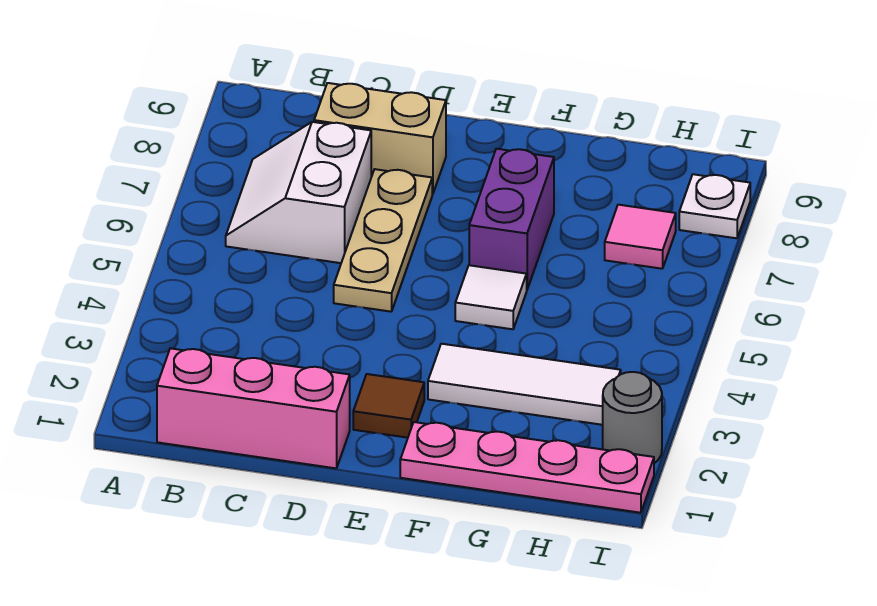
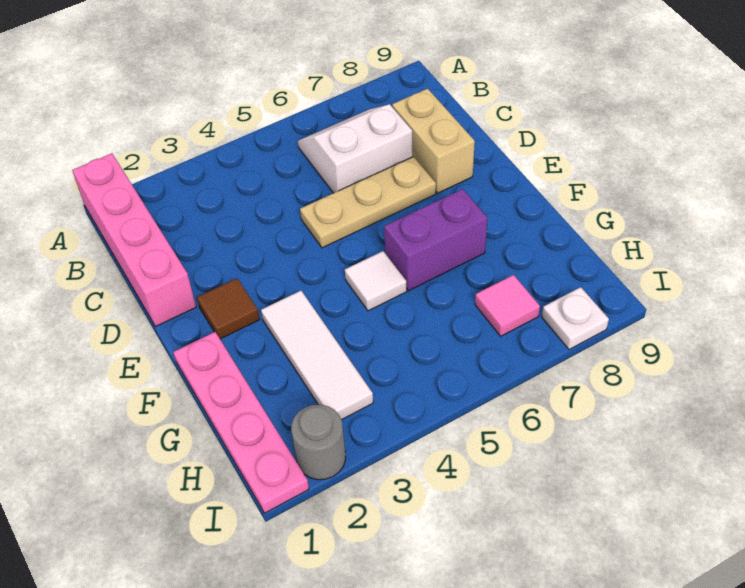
pink brick B1:D1 level 1 -> pink brick A1:D1 level 1

